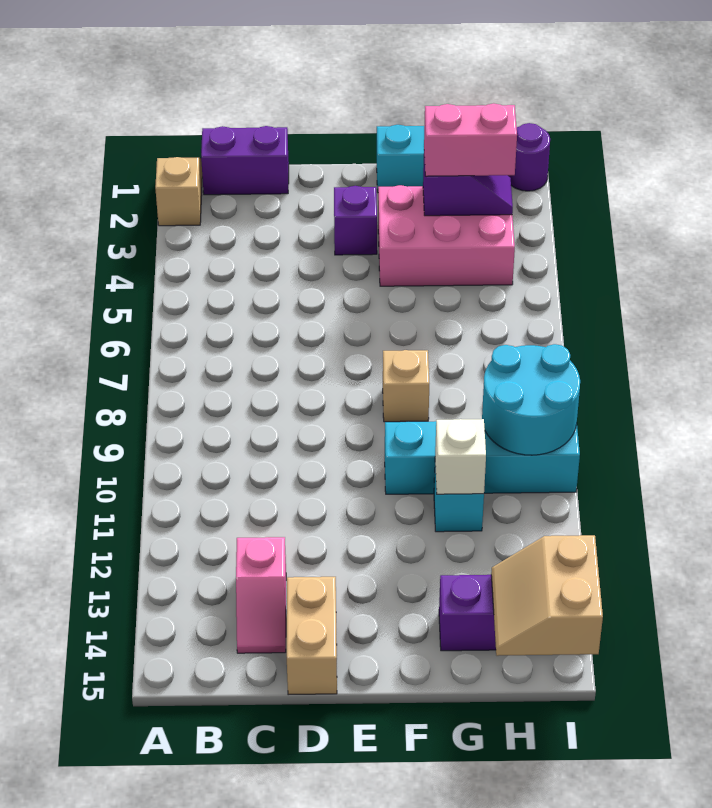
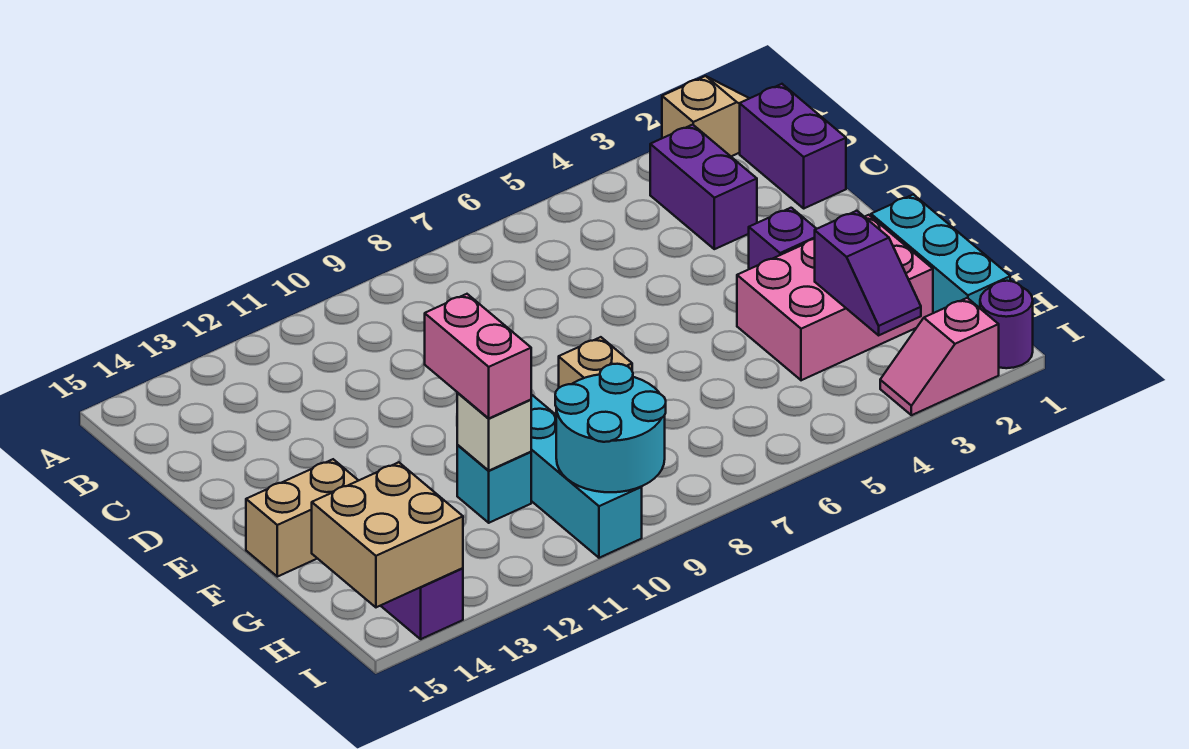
none -> purple brick B3:C3 level 1
pink slope C13:C14 level 1 top 13 -> pink slope I2:I3 level 1 top 2
tan brick D14:D15 level 1 -> tan brick F14:F15 level 1
pink brick F3:H4 level 1 -> pink brick F2:G4 level 1
pink brick G3:H3 level 3 -> pink brick F11:G11 level 3
tan slope H14:I15 level 2 top I -> tan brick H14:I15 level 2

